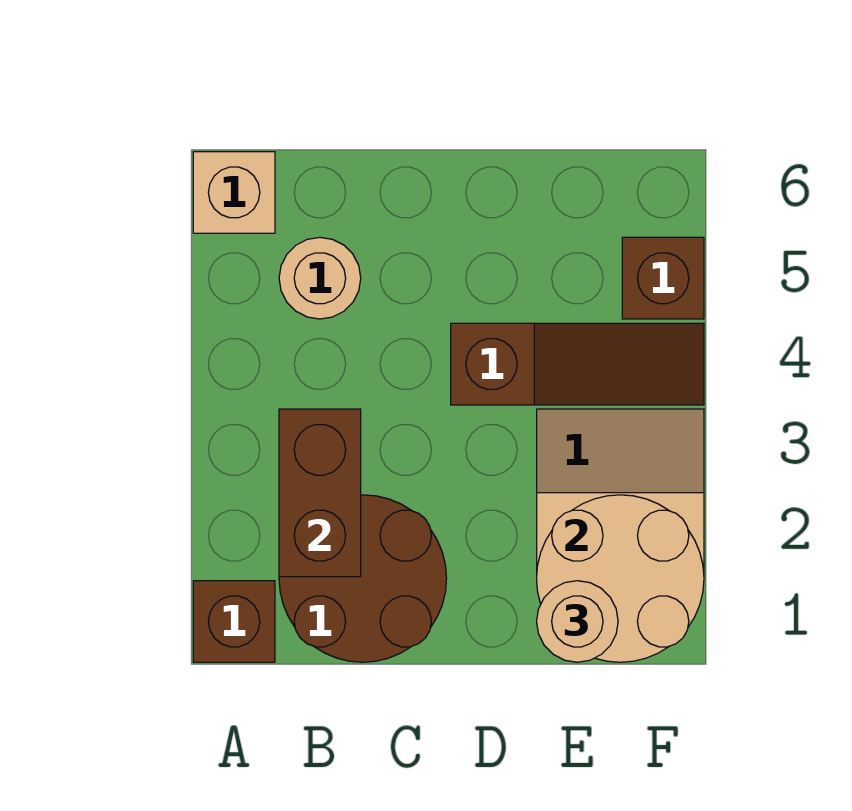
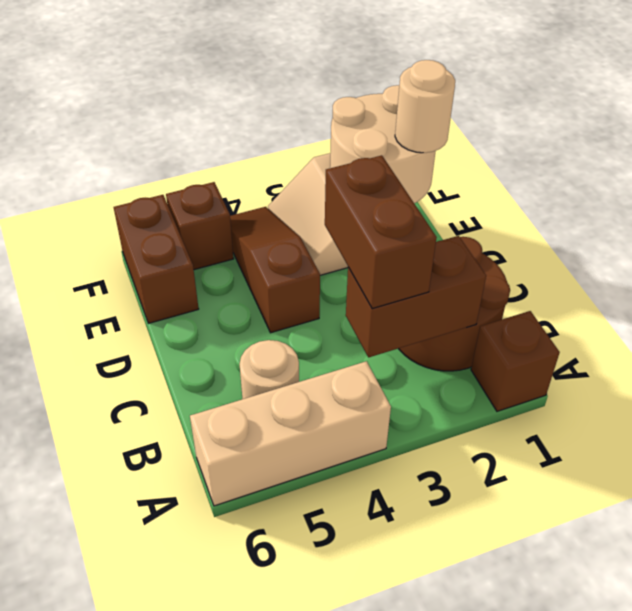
tan brick A6 level 1 -> tan brick A4:A6 level 1
none -> brown brick B3:C3 level 3
none -> brown brick E6:F6 level 1

